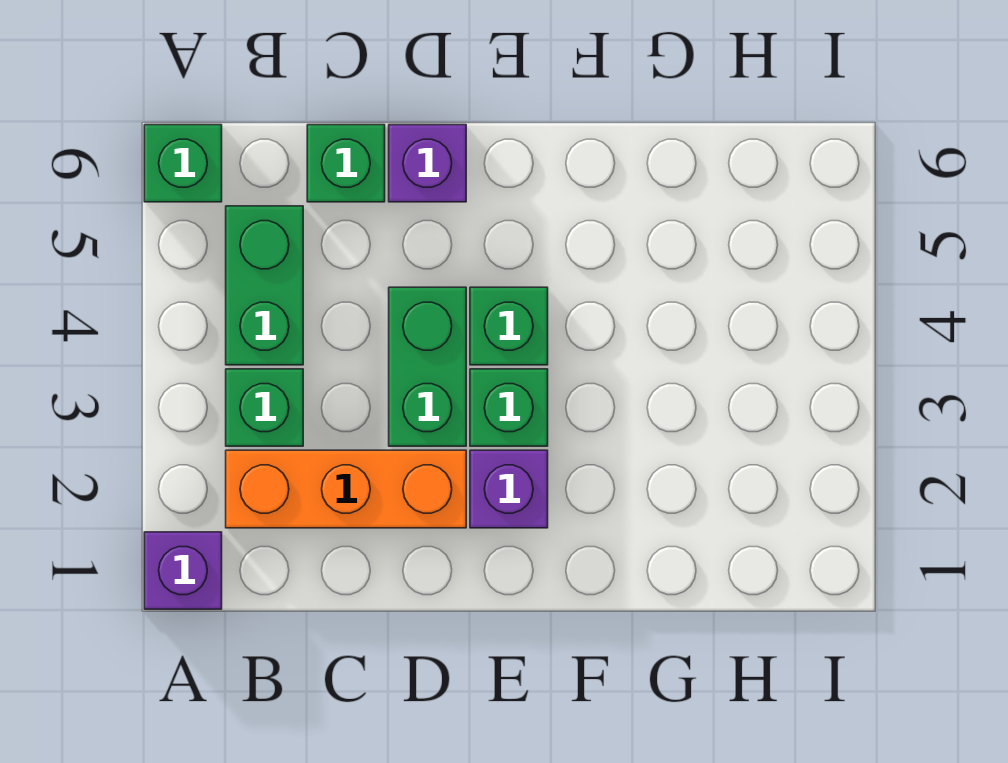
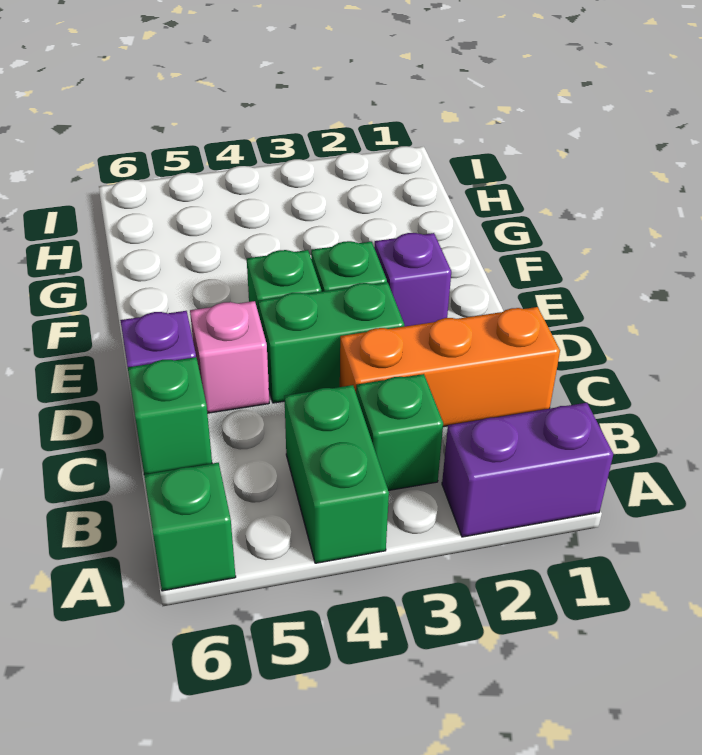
purple brick A1 level 1 -> purple brick A1:A2 level 1
orange brick B2:D2 level 1 -> orange brick C1:C3 level 1
green brick B4:B5 level 1 -> green brick A4:B4 level 1
none -> pink brick D5 level 1

